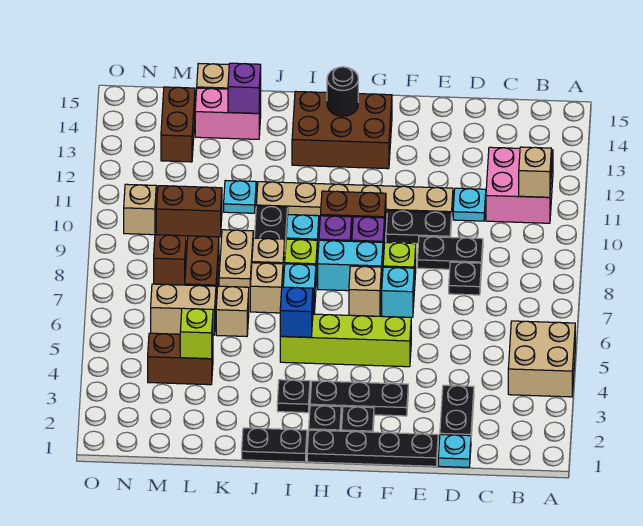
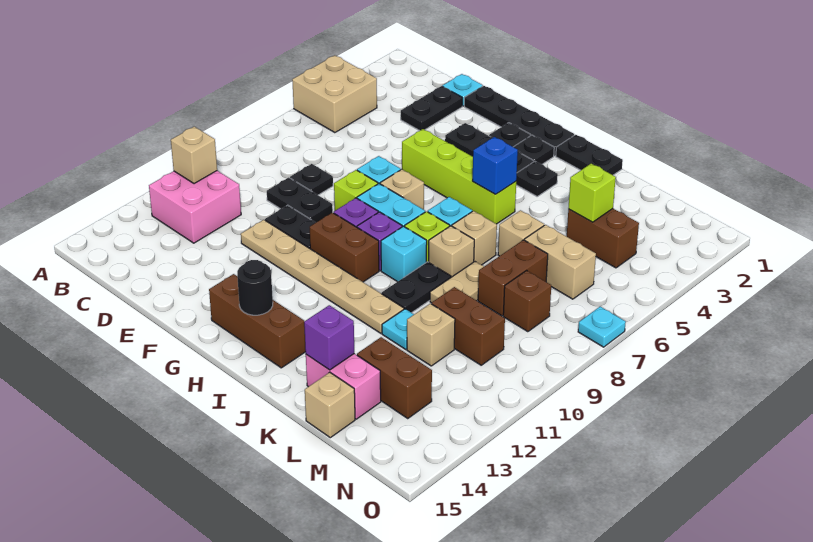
cyan plate D11 level 1 -> cyan plate O7 level 1
brown brick G13:I14 level 1 -> brown brick G14:I14 level 1
brown brick M13:M14 level 1 -> brown brick L13:M13 level 1
tan brick N10 level 1 -> tan brick L11 level 1

